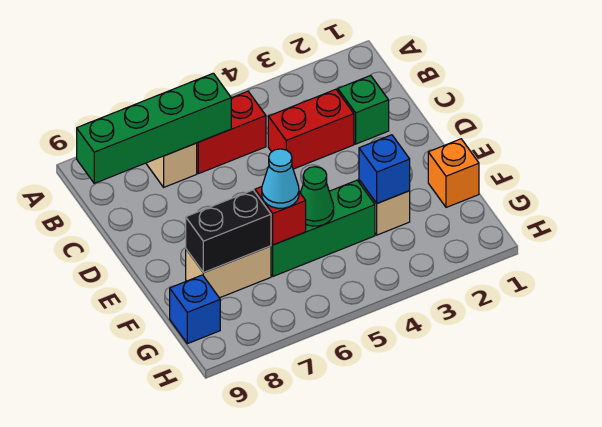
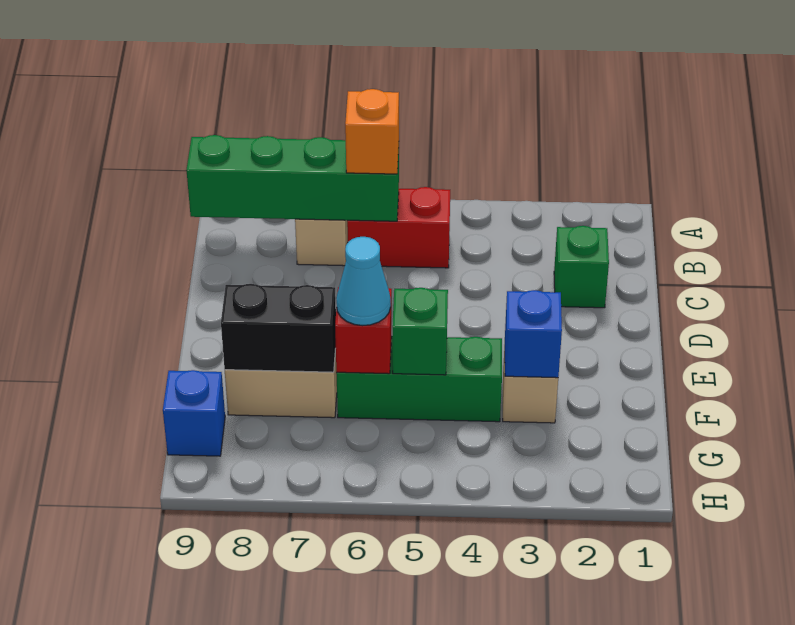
red brick C3:C4 level 1 -> none
orange brick F1 level 1 -> orange brick B6 level 3
green cone F5 level 2 -> green brick F5 level 2

